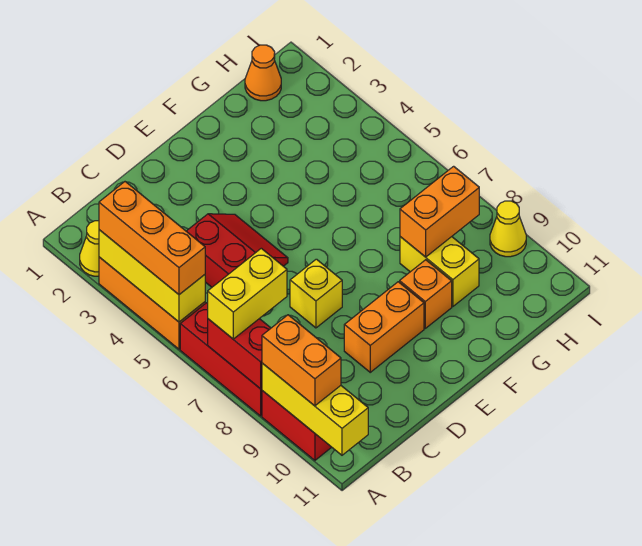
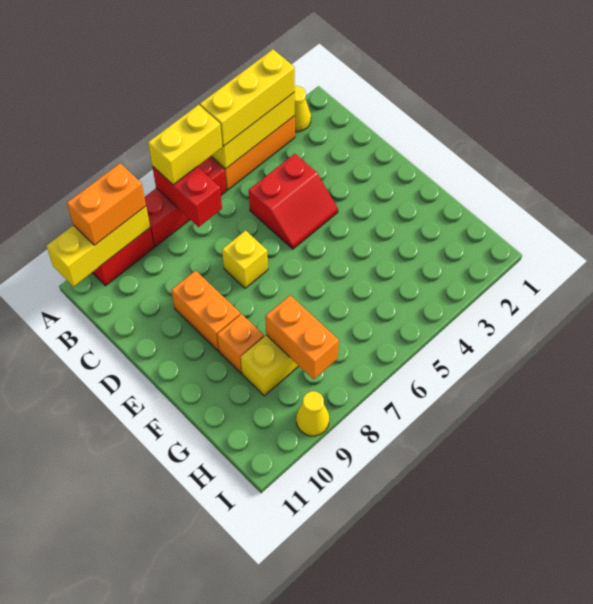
orange brick A3:A5 level 3 -> yellow brick A3:A5 level 3
red brick A7:A8 level 2 -> red brick A7:B7 level 2
yellow brick A7:B7 level 3 -> yellow brick A6:A7 level 3
orange cone H1 level 1 -> none

